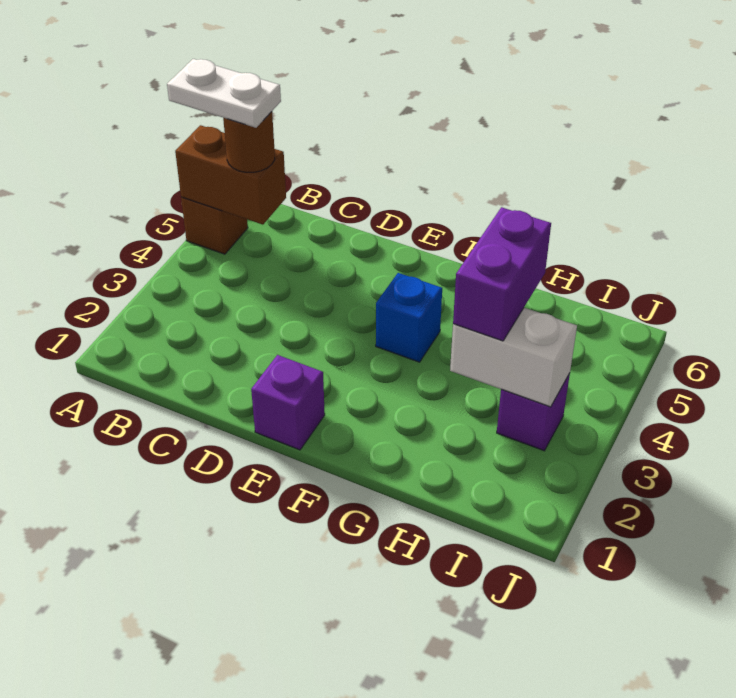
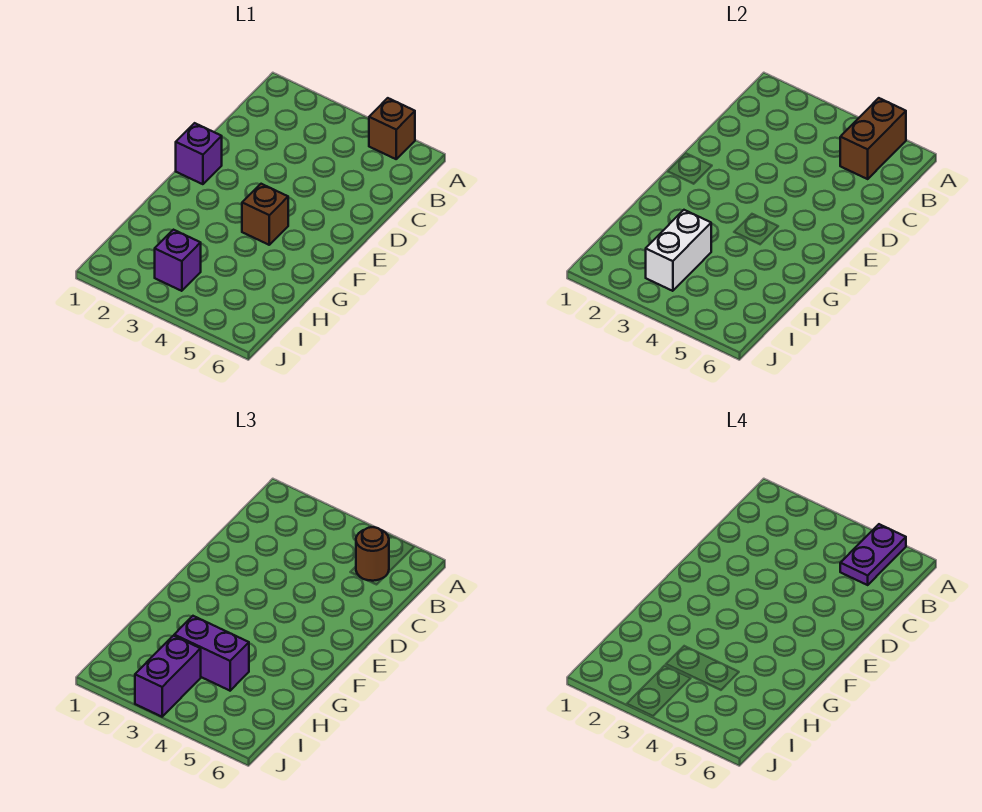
white plate A5:B5 level 4 -> purple plate A5:B5 level 4
blue brick F4 level 1 -> brown brick F4 level 1
none -> purple brick I3:J3 level 3

